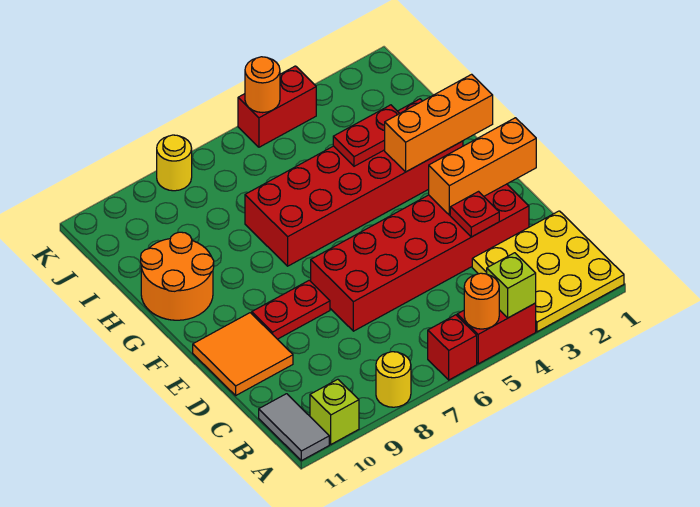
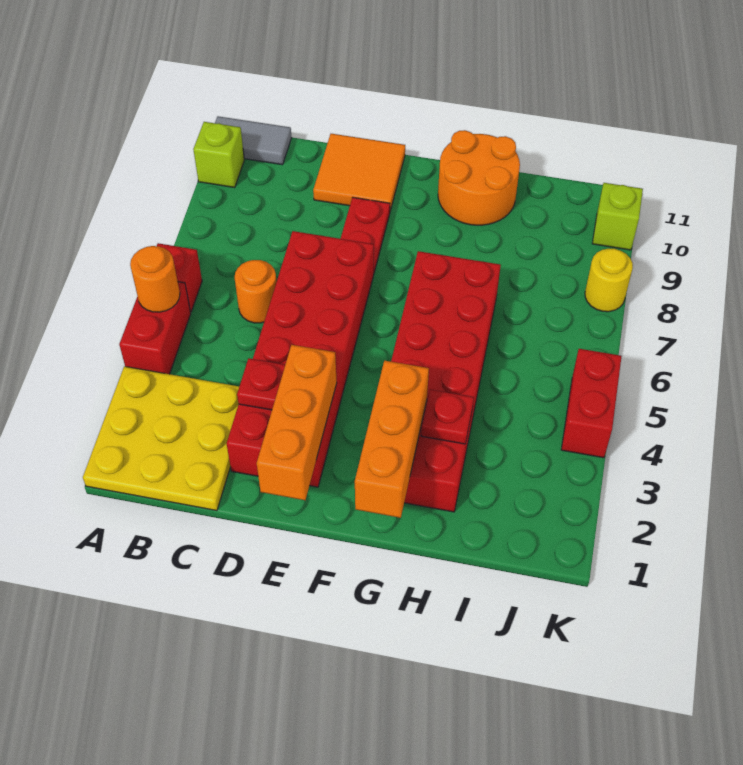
lime brick A4 level 2 -> lime brick K10 level 1
yellow round brick A8 level 1 -> none
red plate H3:H4 level 2 -> red plate H3 level 2
orange round brick K5 level 2 -> orange round brick C6 level 1

